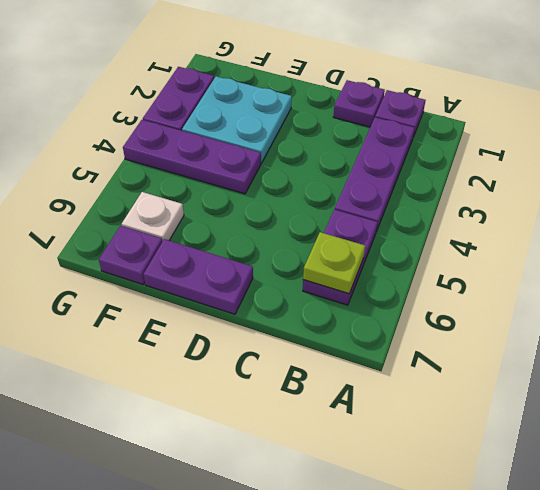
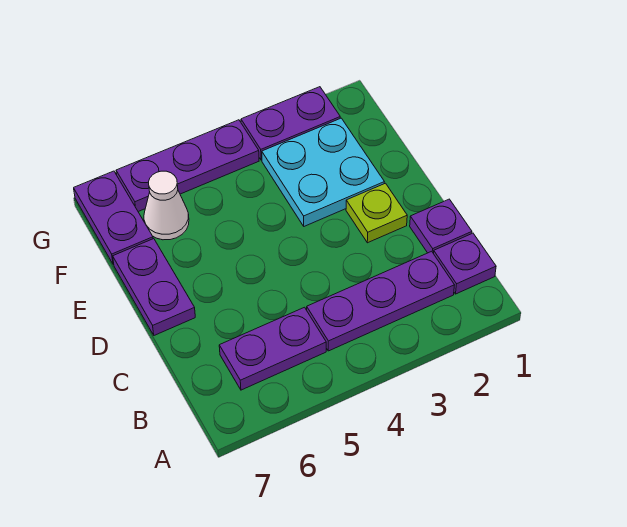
lime plate B6 level 2 -> lime plate D2 level 1
purple plate E4:G4 level 1 -> purple plate G4:G6 level 1
white plate F6 level 1 -> white cone F6 level 1
purple plate F7 level 1 -> purple plate F7:G7 level 1

